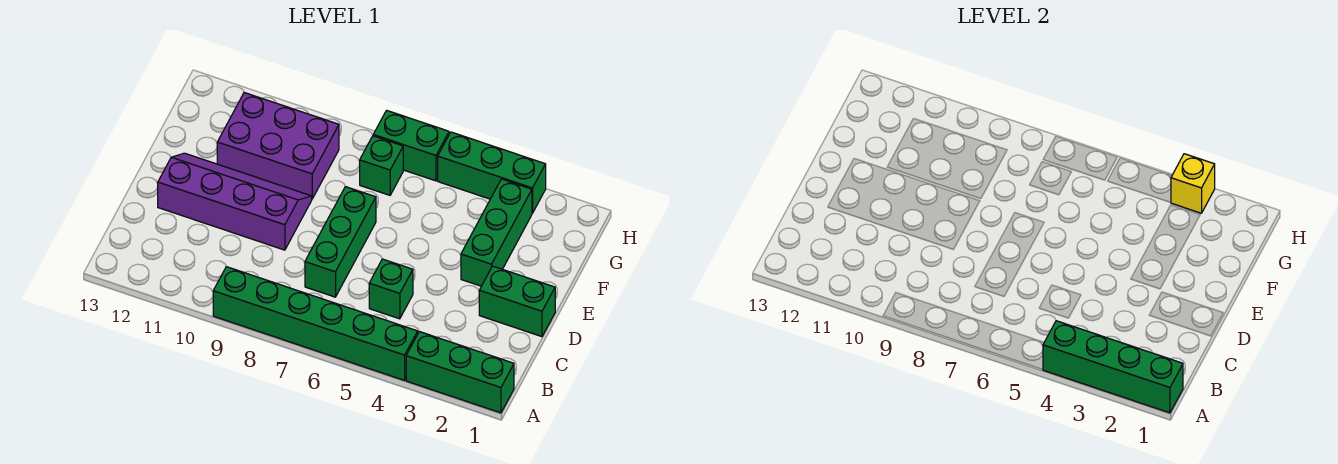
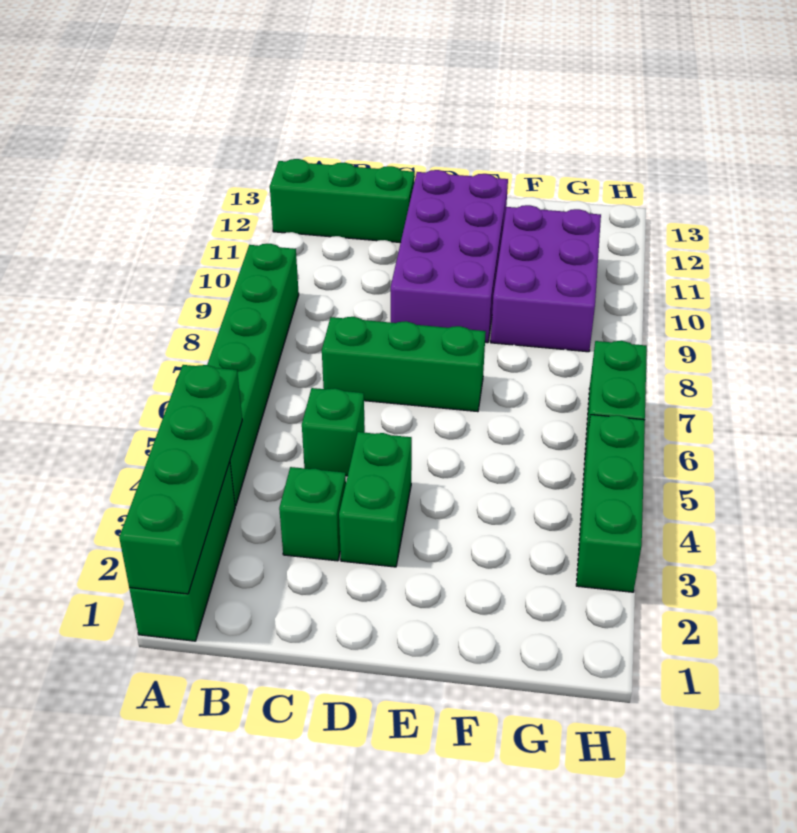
green brick D1:D2 level 1 -> green brick D3:D4 level 1
purple slope D9:E12 level 1 top D -> purple brick D9:E12 level 1
green brick E3:G3 level 1 -> green brick A12:C12 level 1
green brick G7 level 1 -> green brick C3 level 1
yellow brick H3 level 2 -> none

